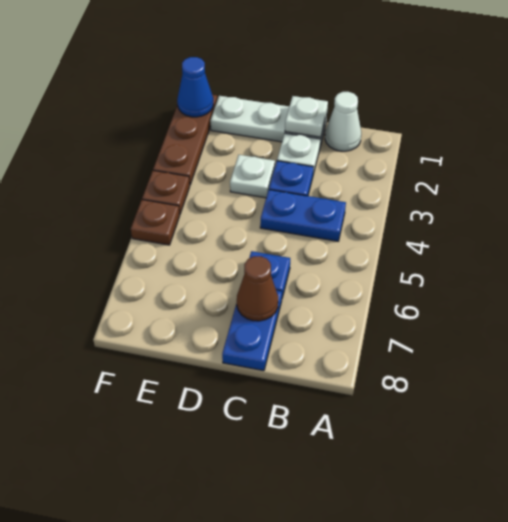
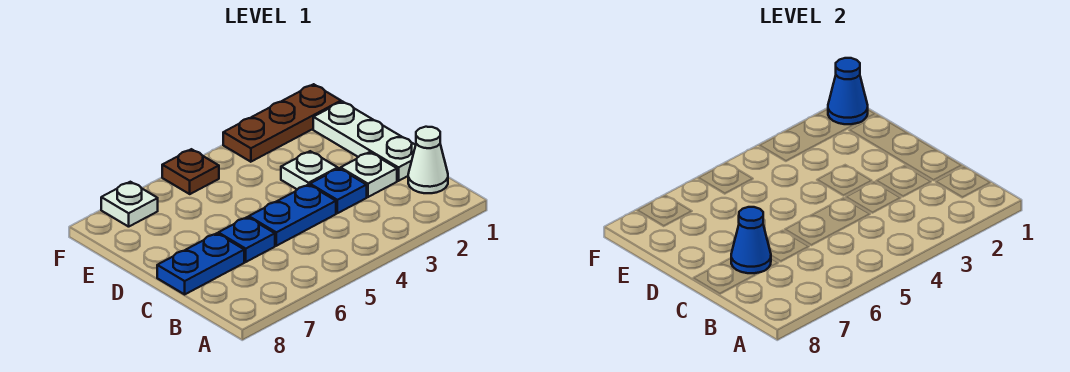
blue plate B4:C4 level 1 -> blue plate C4:C5 level 1
white plate C1 level 2 -> white plate F7 level 1
brown cone C7 level 2 -> blue cone C7 level 2
brown plate F4 level 1 -> none

